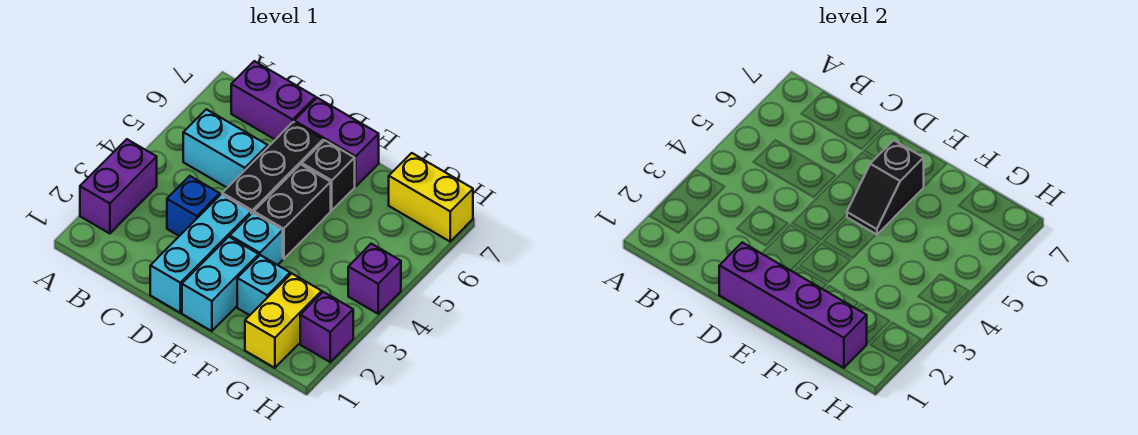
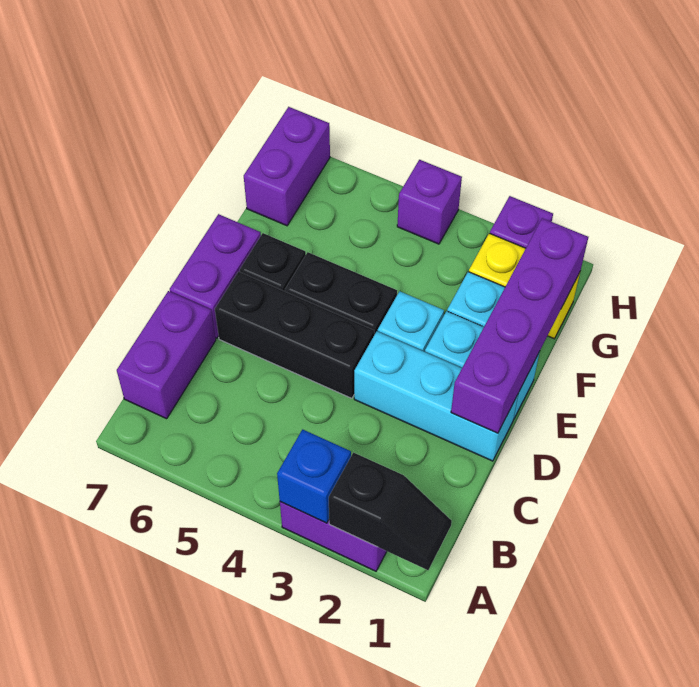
cyan brick B5:C5 level 1 -> none
blue brick C3 level 1 -> blue brick A3 level 2
black slope E5:E6 level 2 top 6 -> black slope A1:A2 level 2 top 2
yellow brick G7:H7 level 1 -> purple brick G7:H7 level 1

